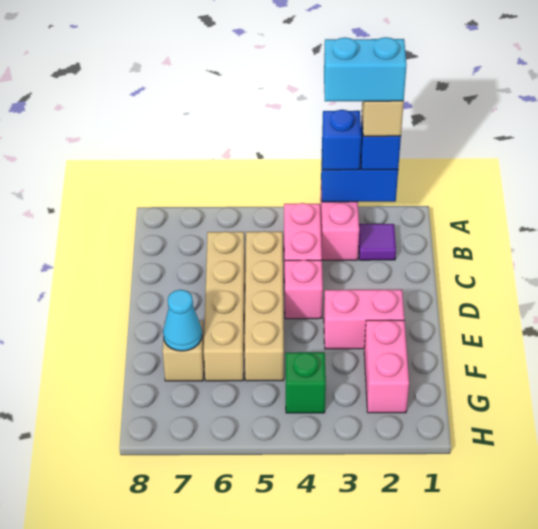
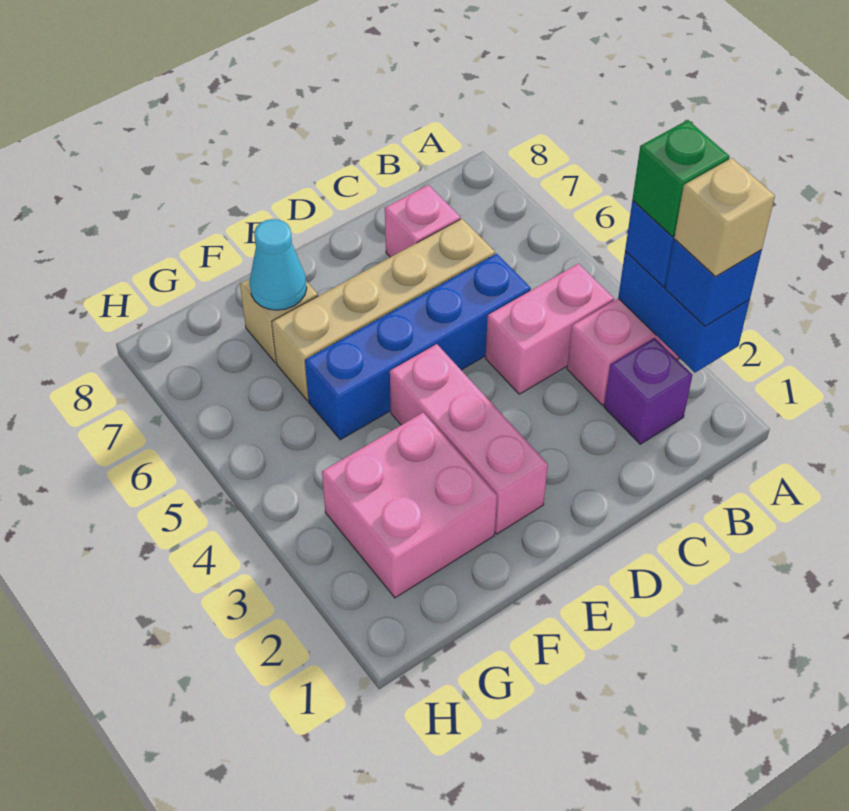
cyan brick A2:A3 level 5 -> none
purple tile B2 level 1 -> purple brick B2 level 1
tan brick C5:F5 level 1 -> blue brick C5:F5 level 1
pink brick D4 level 1 -> pink brick C7 level 1
pink brick E2:E3 level 1 -> pink brick E2:E4 level 1
pink brick F2:G2 level 1 -> pink brick F2:G3 level 1
green brick G4 level 1 -> green brick A3 level 4

